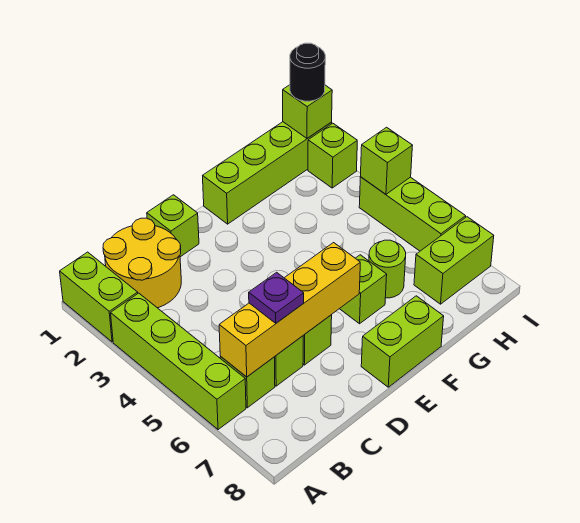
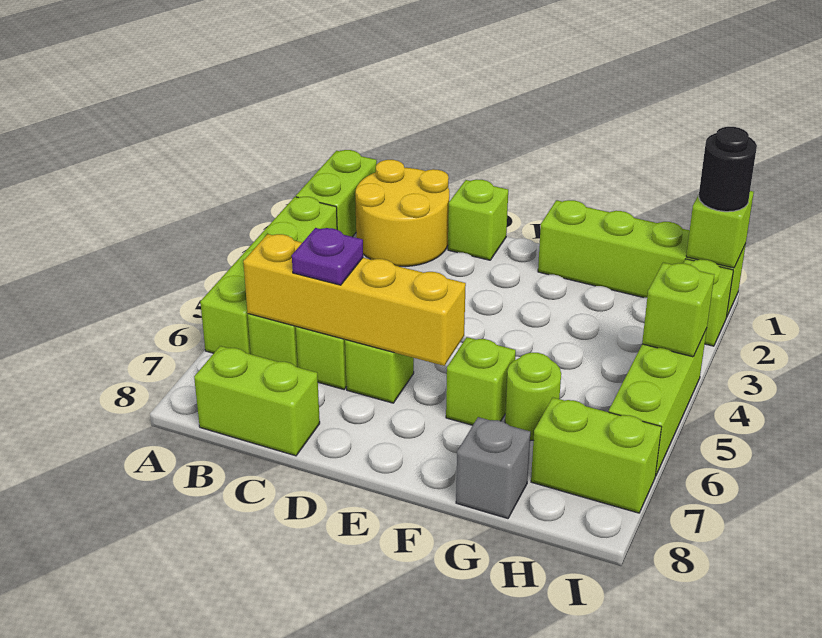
lime brick E8:F8 level 1 -> lime brick B8:C8 level 1
none -> grey brick G8 level 1

